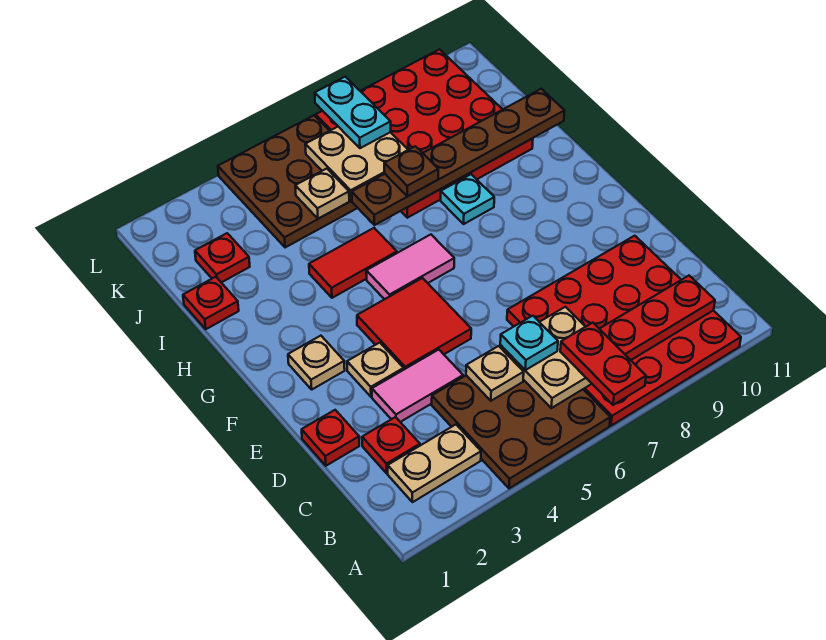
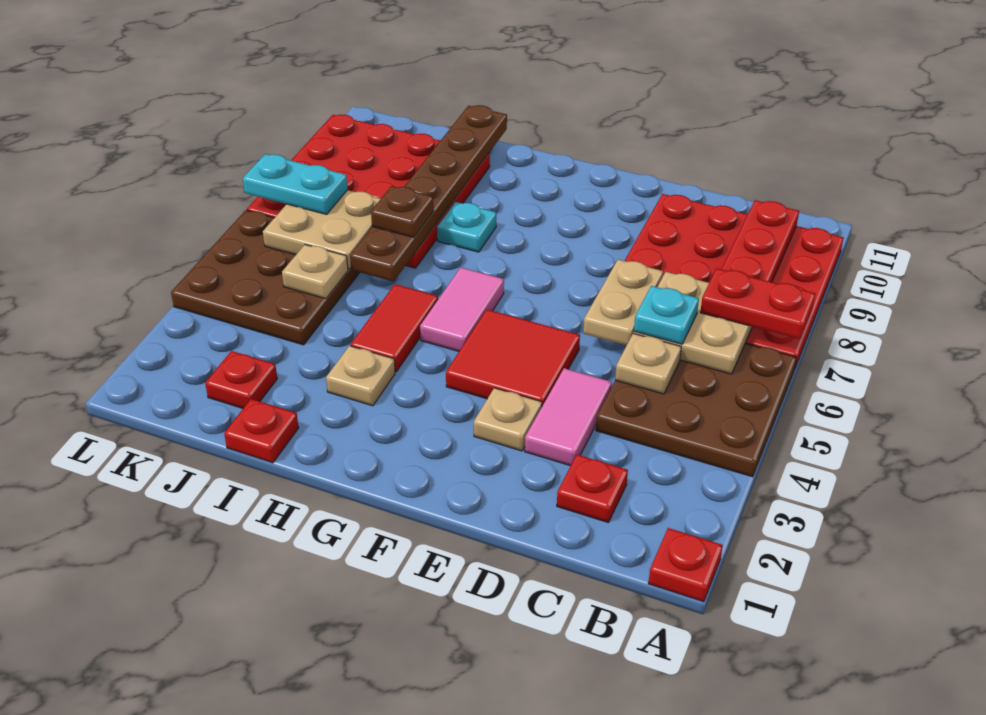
tan plate B2:B3 level 1 -> tan plate D6:D7 level 2
red plate D1 level 1 -> red plate A1 level 1
tan plate F2 level 1 -> tan plate H3 level 1

